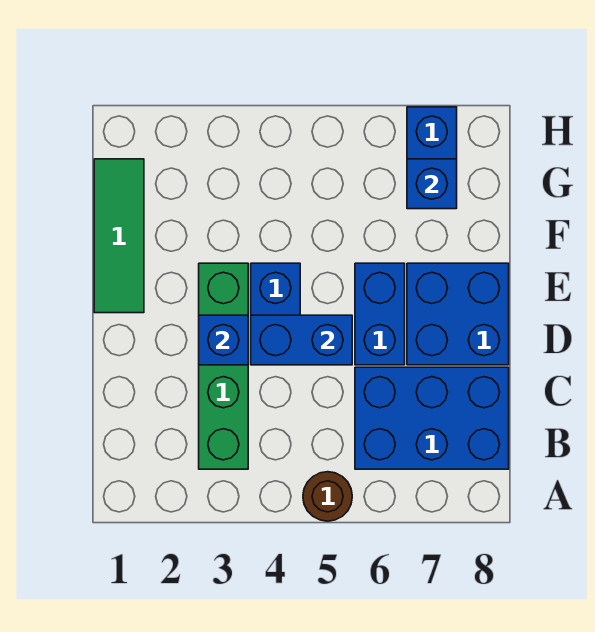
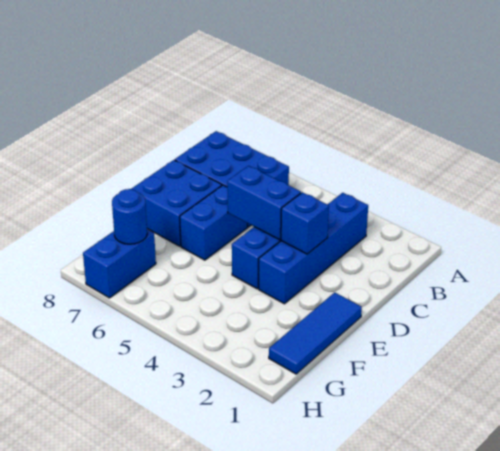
brown round brick A5 level 1 -> none
green brick B3:E3 level 1 -> blue brick B3:E3 level 1
green tile E1:G1 level 1 -> blue tile E1:G1 level 1
blue brick G7 level 2 -> blue round brick G7 level 2

